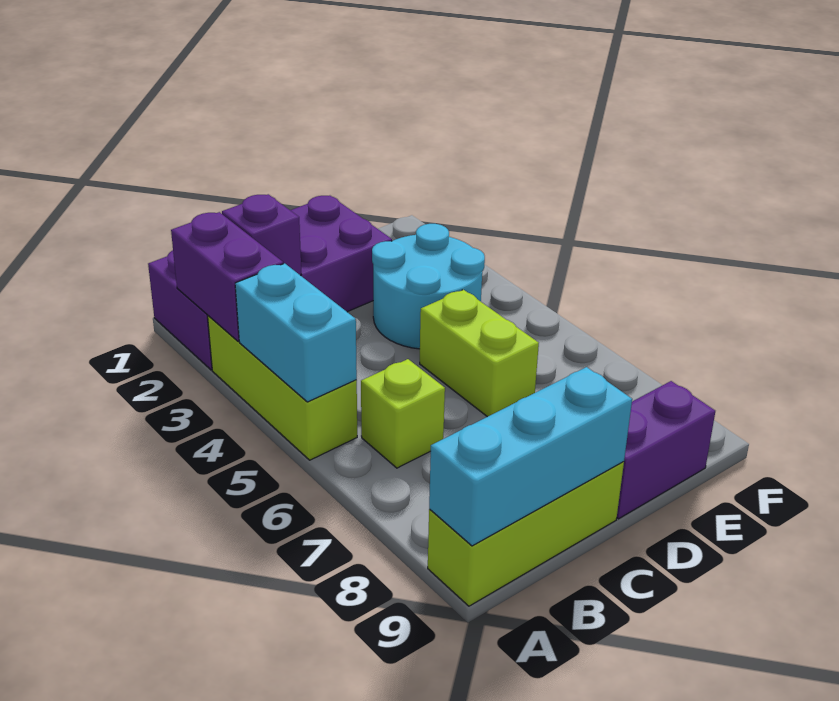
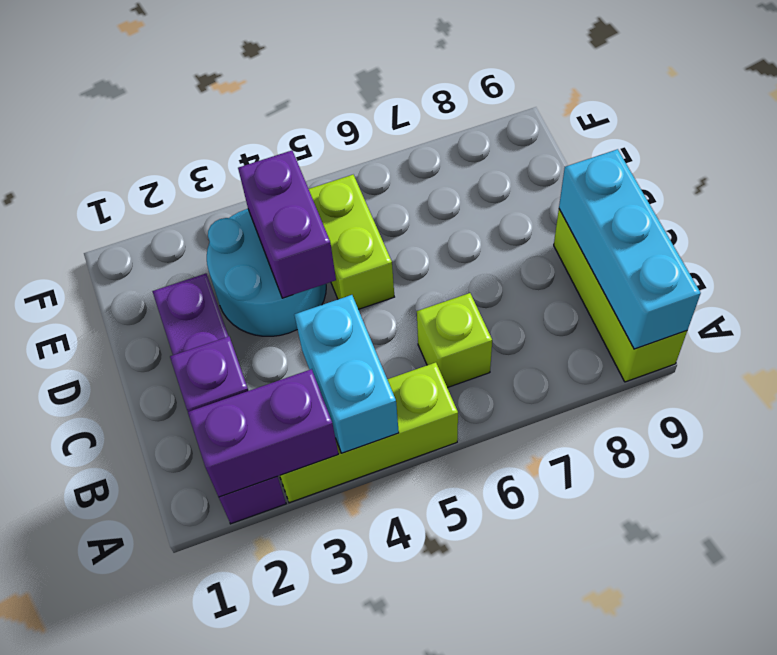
purple brick A1:D2 level 1 -> purple brick A2:D2 level 1
cyan brick A4:A5 level 2 -> cyan brick A4:B4 level 2
lime brick D5:D6 level 1 -> lime brick D5:E5 level 1
purple brick D9:E9 level 1 -> purple brick D4:E4 level 2

